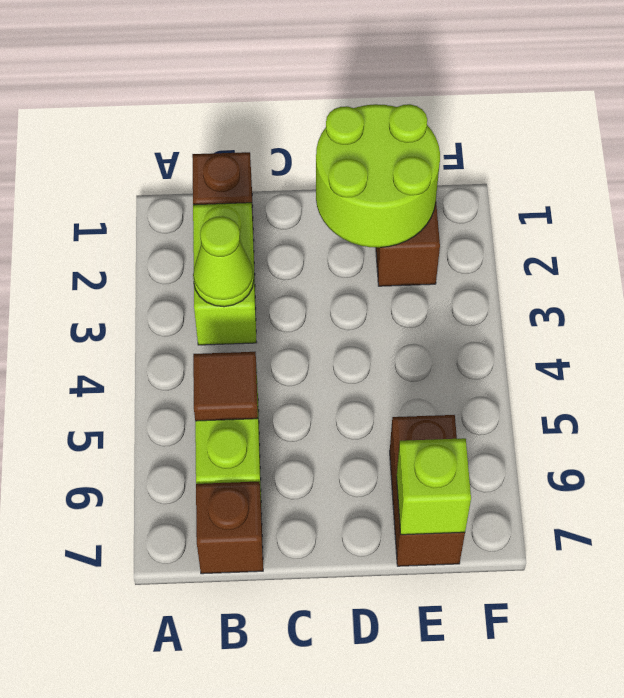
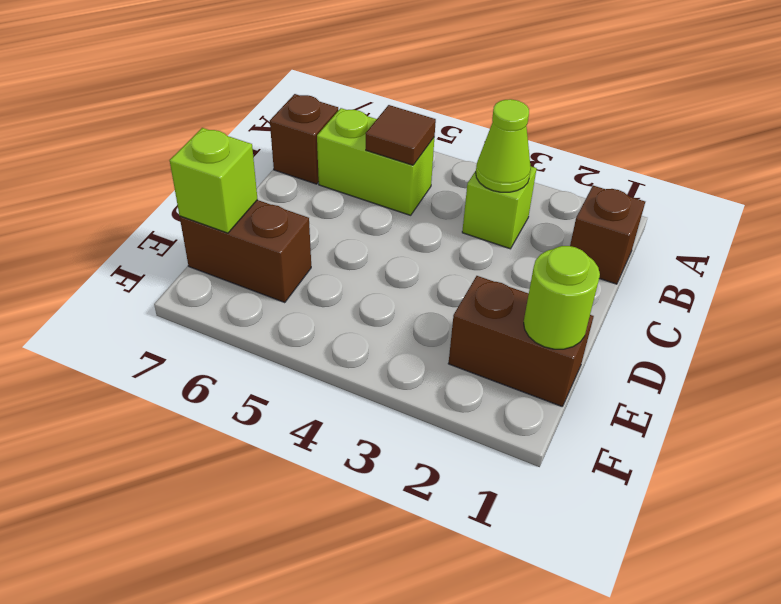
lime brick B2:B3 level 1 -> lime brick B3 level 1
lime round brick D1:E2 level 2 -> lime round brick E1 level 2

